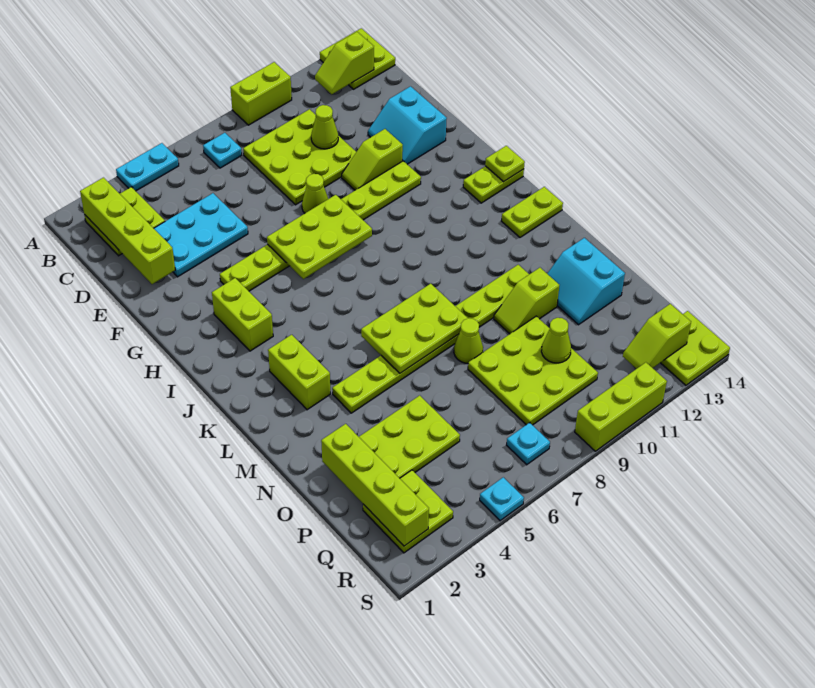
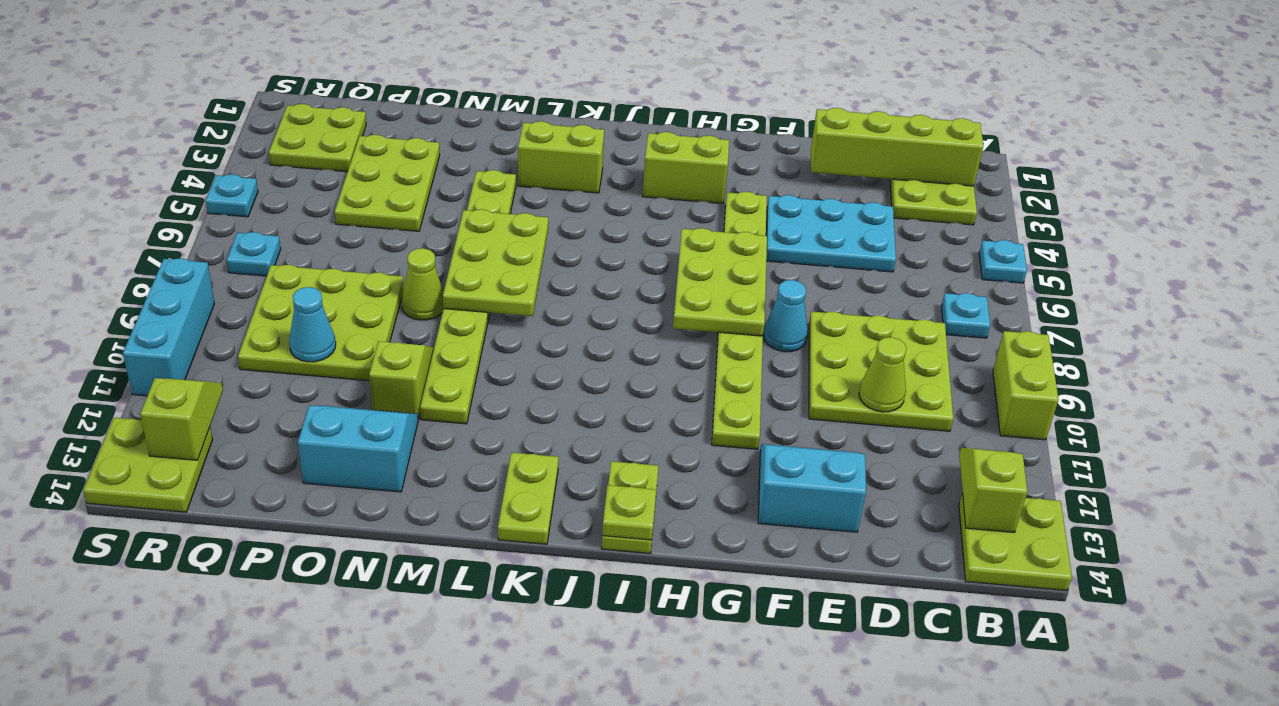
cyan plate A4:A5 level 1 -> cyan plate A5 level 1
cyan plate D3:E5 level 1 -> cyan plate D4:F5 level 1
lime cone F8 level 1 -> cyan cone F8 level 1
lime slope F10:F11 level 1 top 11 -> none
lime brick O2:R2 level 2 -> none
lime cone P10 level 2 -> cyan cone P10 level 2
lime brick S9:S11 level 1 -> cyan brick S9:S11 level 1

